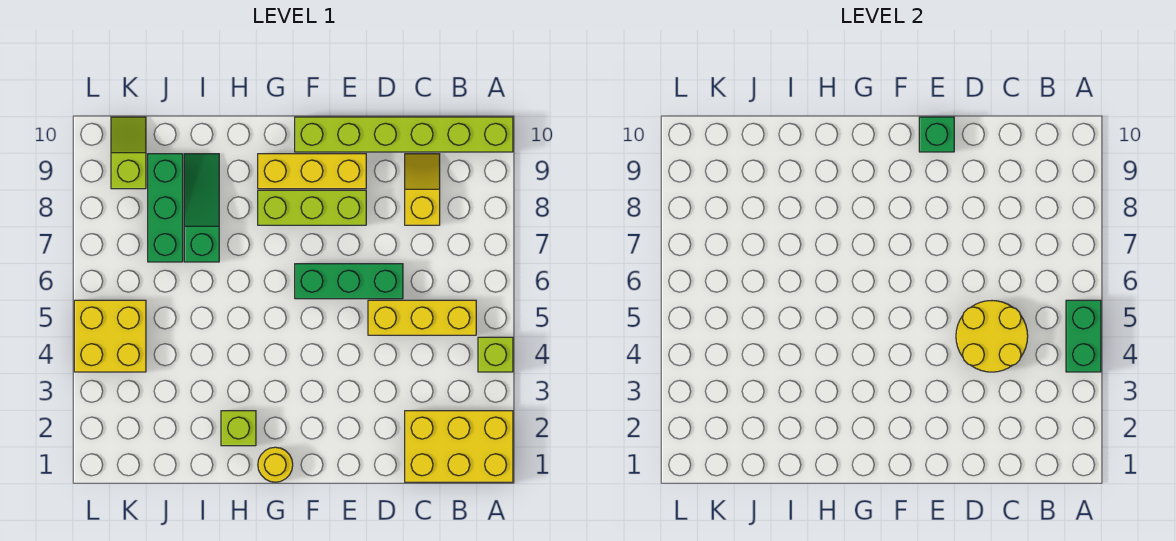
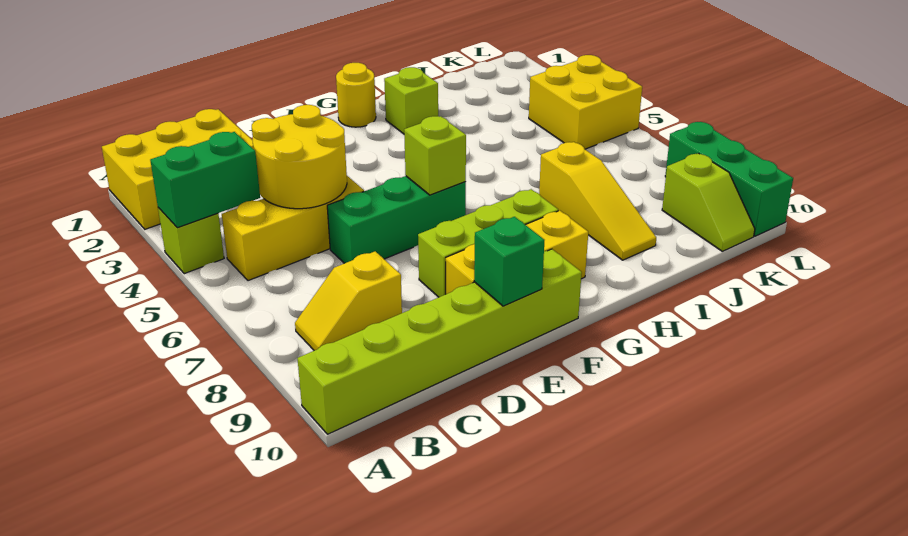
green brick A4:A5 level 2 -> green brick A4:B4 level 2
yellow slope C8:C9 level 1 top 8 -> yellow slope B8:C8 level 1 top C
none -> lime brick F6 level 2
green slope I7:I9 level 1 top 7 -> yellow slope I7:I9 level 1 top 7
green brick J7:J9 level 1 -> green brick L8:L10 level 1

